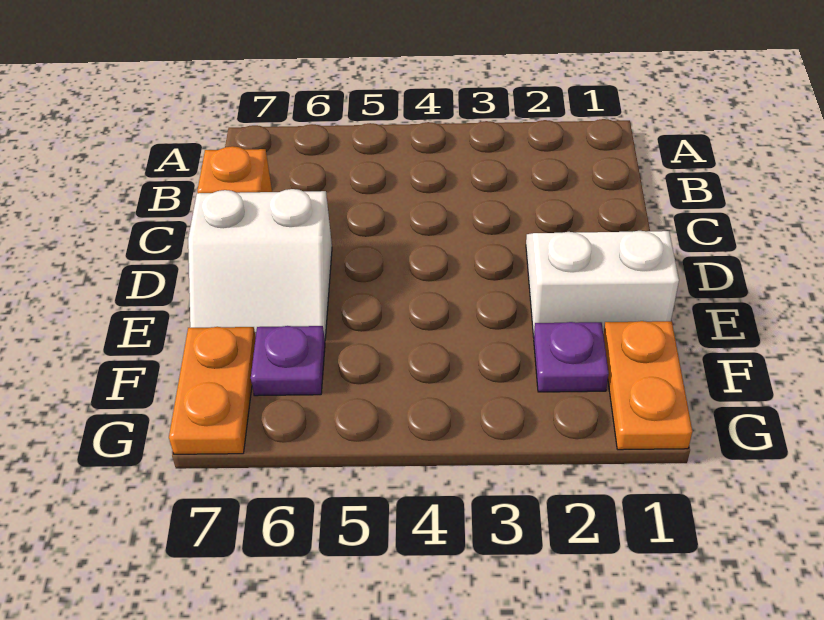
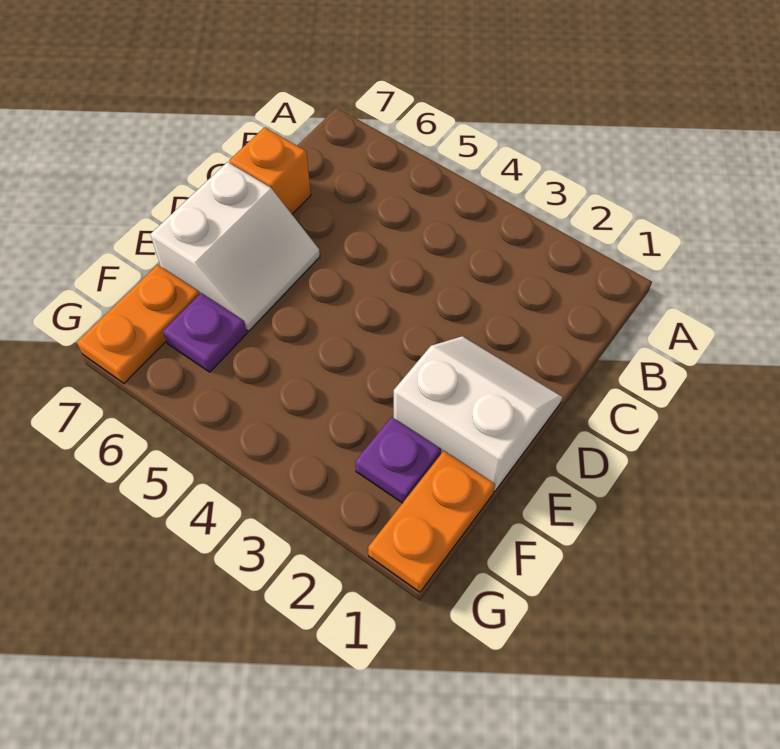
white slope D6:E7 level 1 top D -> white slope D6:E7 level 1 top 7

